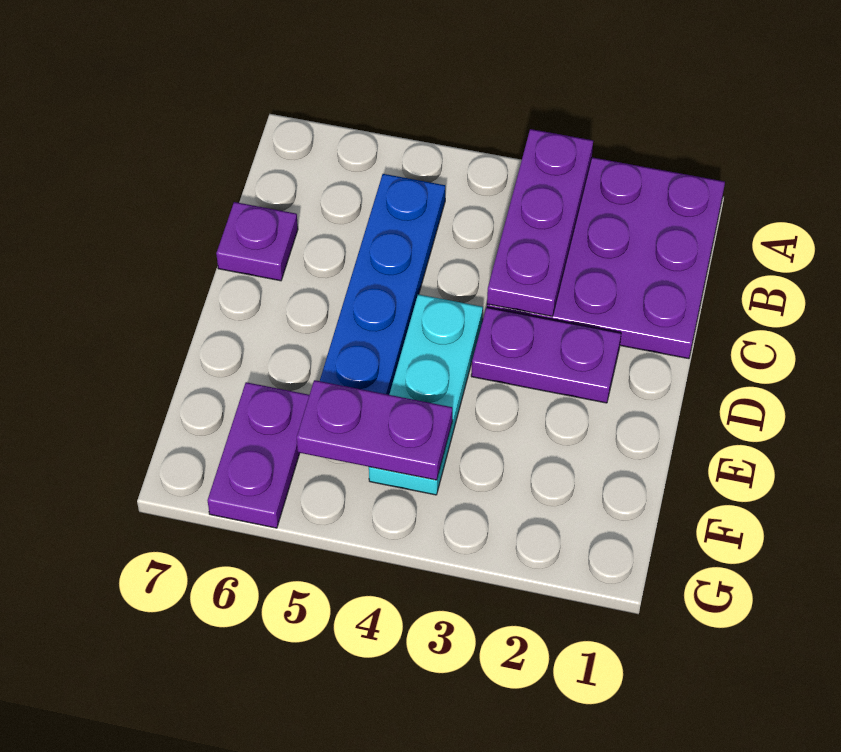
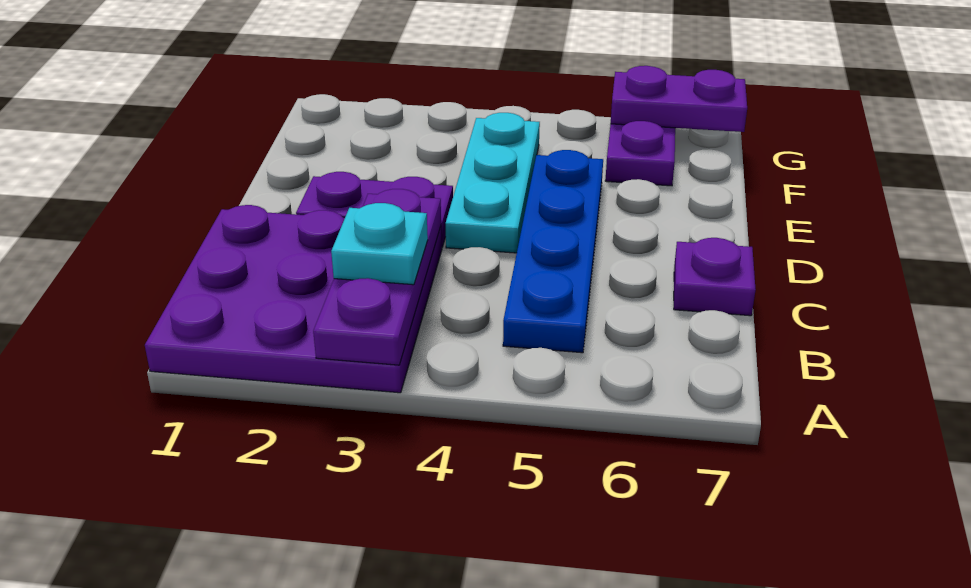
none -> cyan plate B3 level 3
purple plate F4:F5 level 2 -> purple plate G6:G7 level 2

